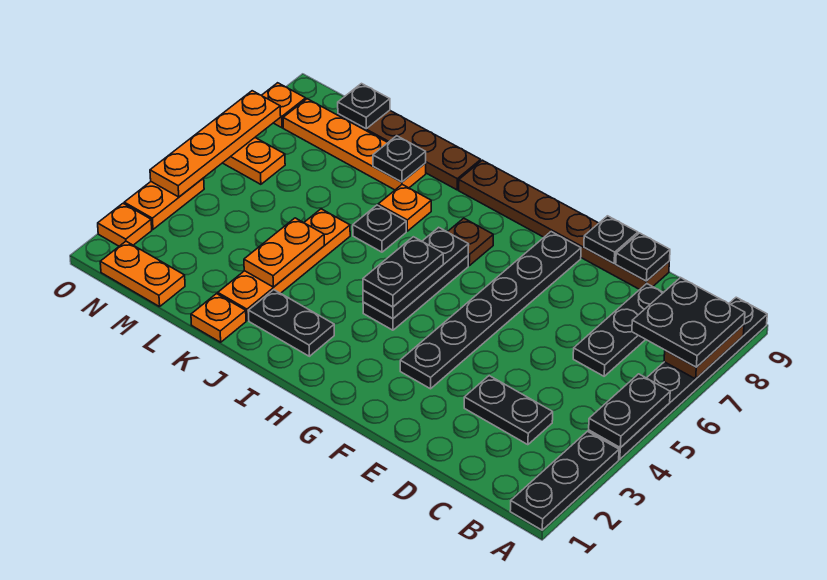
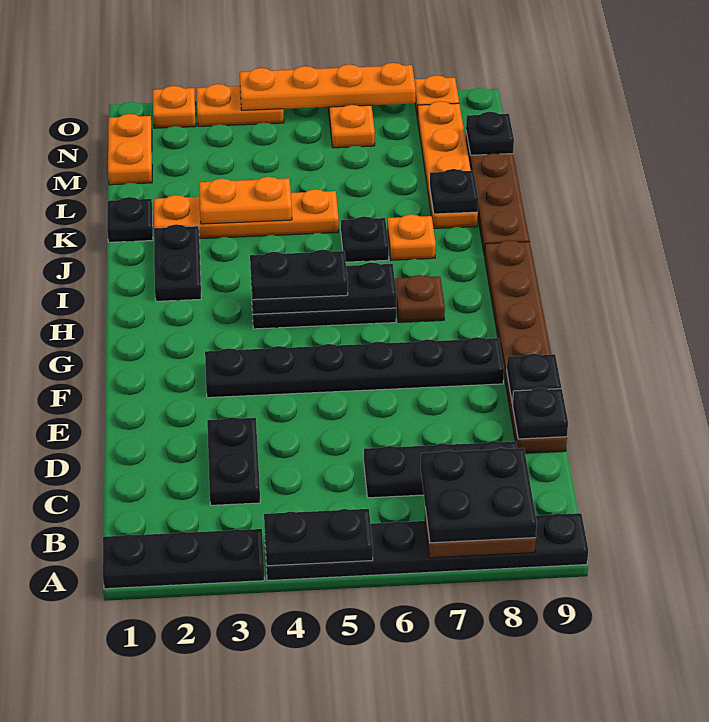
orange plate K1 level 1 -> black plate K1 level 1

